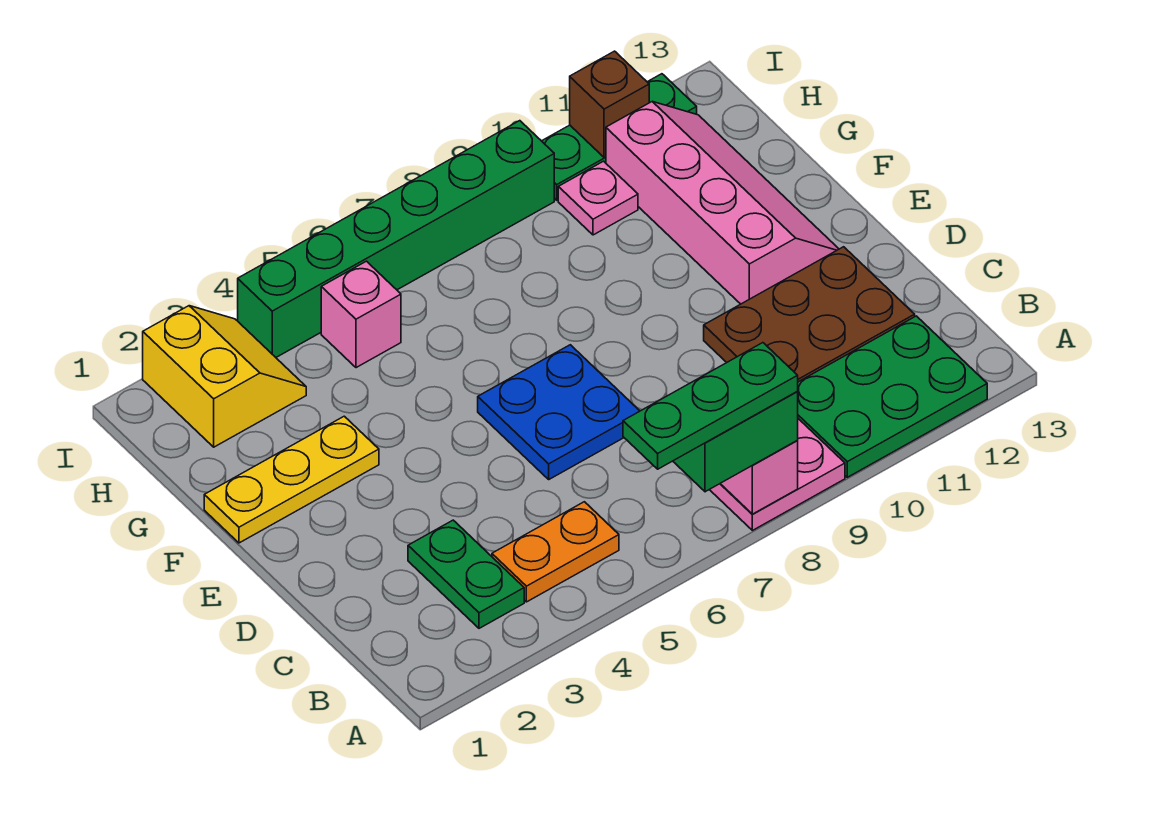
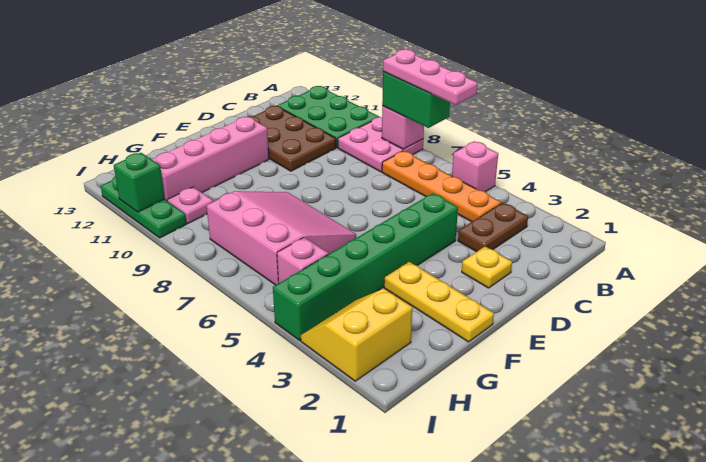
none -> pink brick A5 level 1
green plate A6:A8 level 4 -> pink plate A6:A8 level 4
green plate B3:C3 level 1 -> brown plate B3:C3 level 1
orange plate B4:B5 level 1 -> orange plate B4:B7 level 1
none -> yellow plate D2 level 1
blue plate D6:E7 level 1 -> none
none -> pink slope F6:H8 level 1 top H
green brick I4:I9 level 1 -> green brick D4:I4 level 1
brown brick I11 level 2 -> green brick I11 level 2

